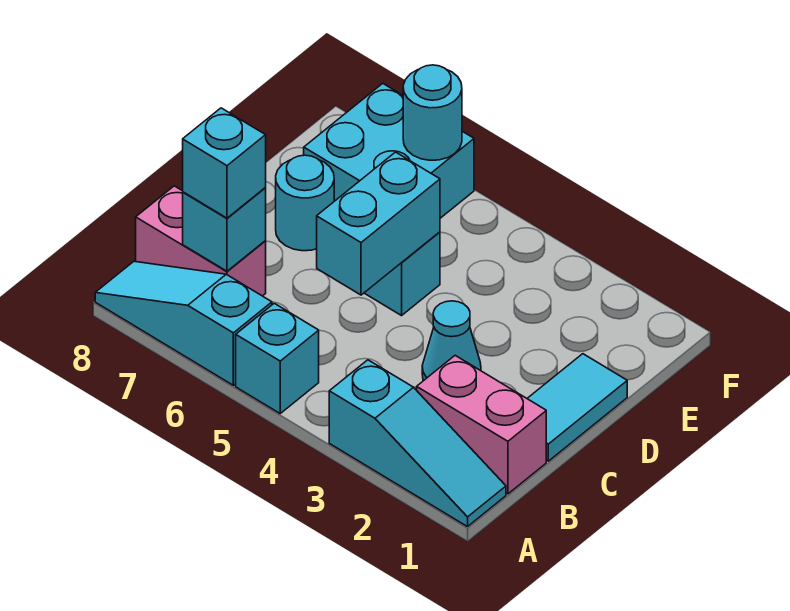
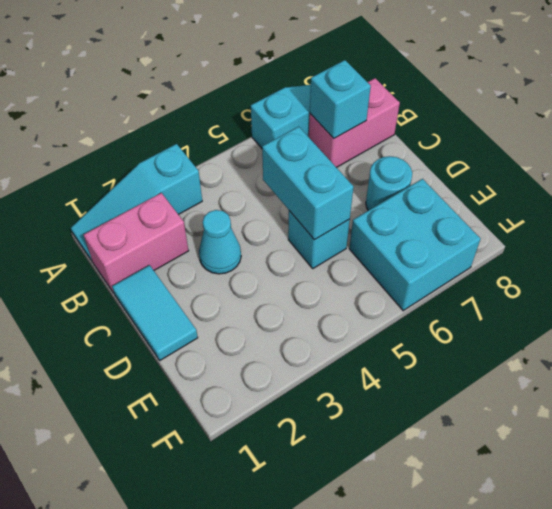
cyan brick A5 level 1 -> none
cyan brick B7 level 3 -> none
cyan round brick F6 level 2 -> none

